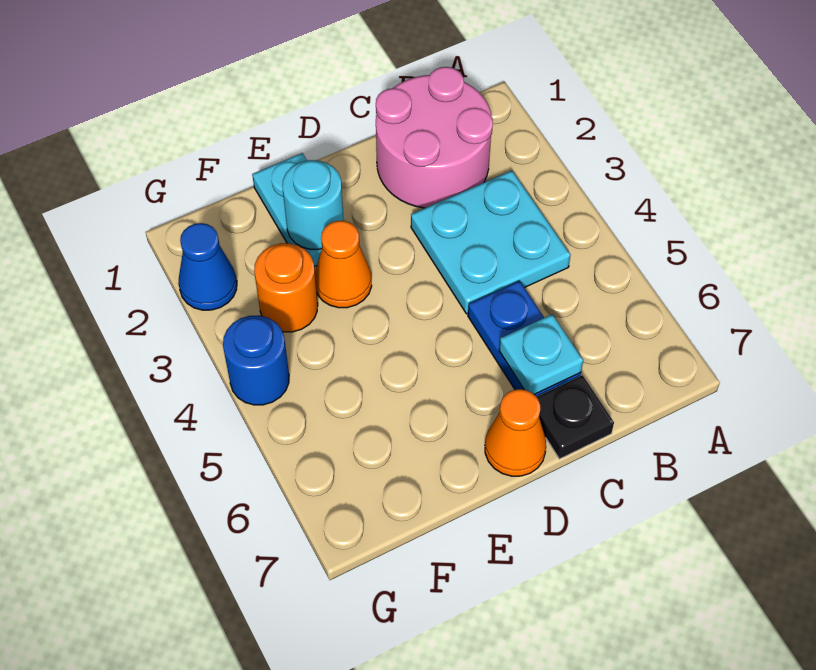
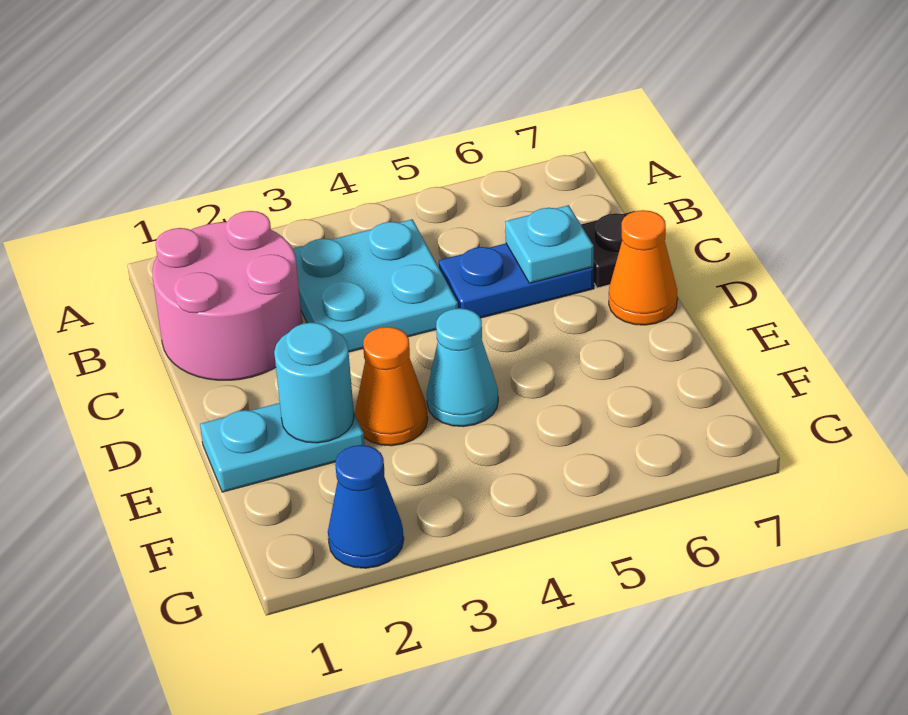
none -> cyan cone E4 level 1
orange round brick F3 level 1 -> none
blue round brick G4 level 1 -> none

